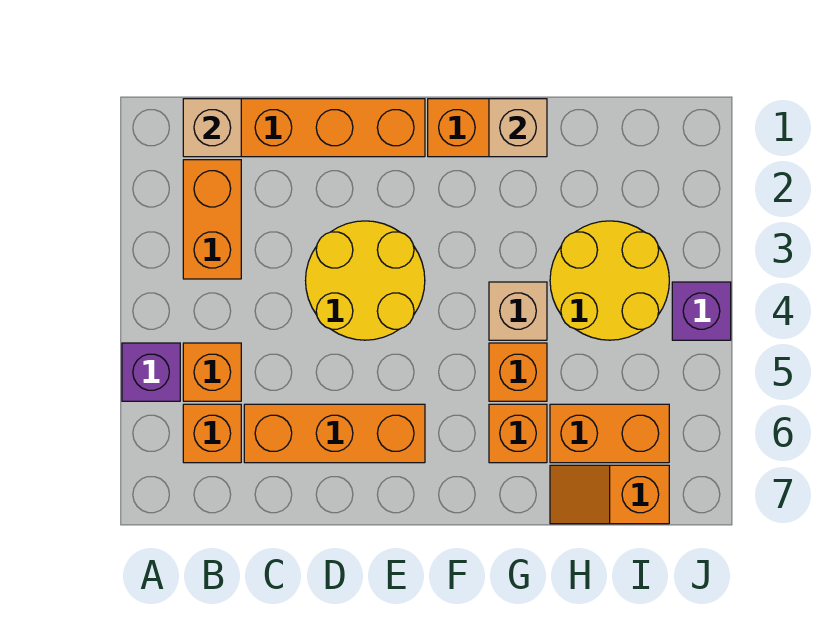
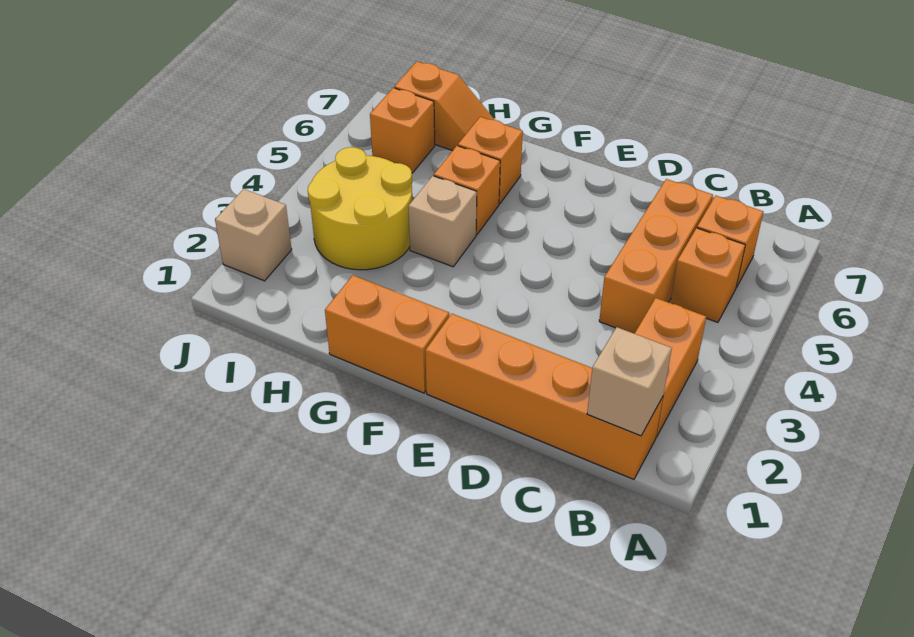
purple brick A5 level 1 -> none
orange brick C6:E6 level 1 -> orange brick C4:C6 level 1
yellow round brick D3:E4 level 1 -> none
tan brick G1 level 2 -> tan brick J2 level 1
orange brick H6:I6 level 1 -> orange brick I6 level 1
purple brick J4 level 1 -> none

